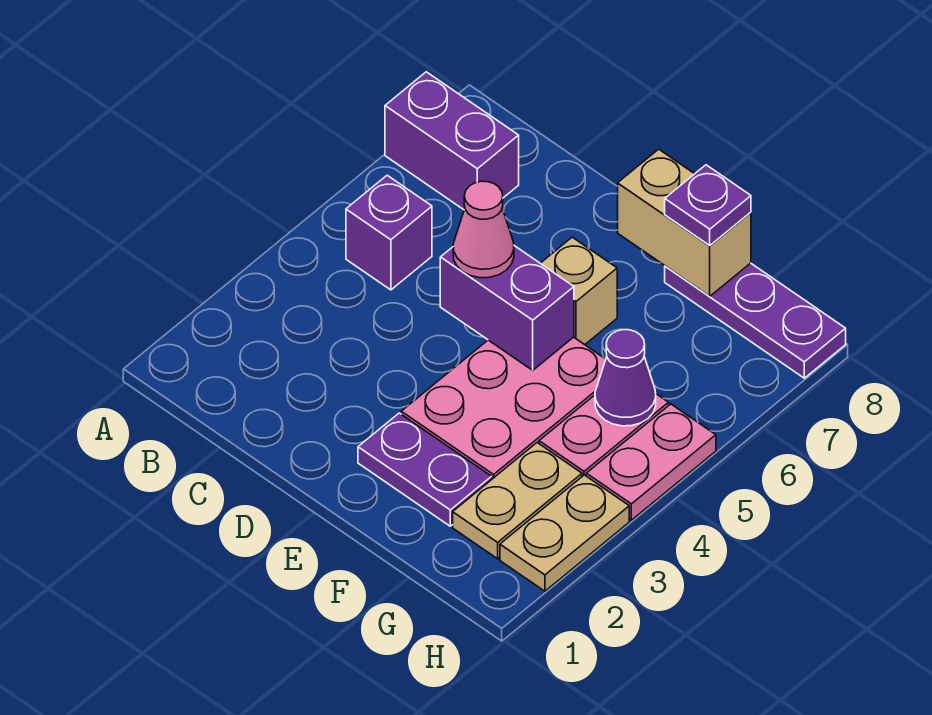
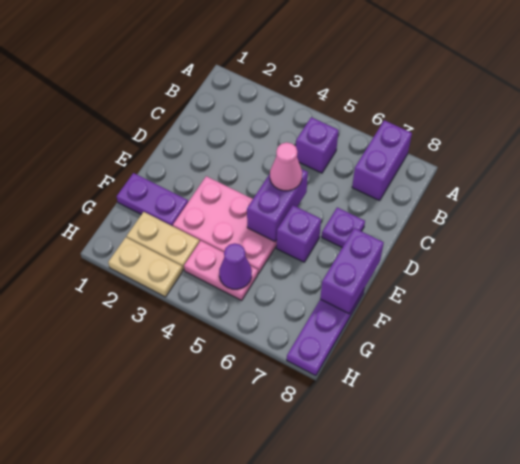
purple plate E2:F2 level 1 -> purple plate F1:F2 level 1
tan brick E6 level 1 -> purple brick E6 level 1
tan brick E8:F8 level 2 -> purple brick E8:F8 level 2
purple plate F8 level 3 -> purple plate D7 level 1
pink plate H4:H5 level 1 -> none

